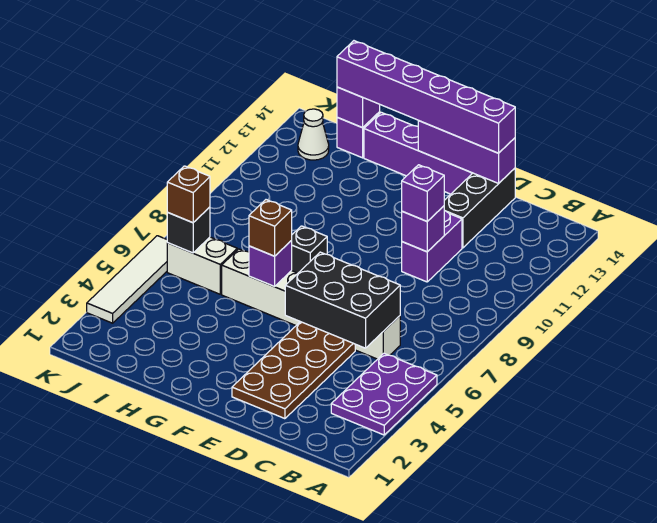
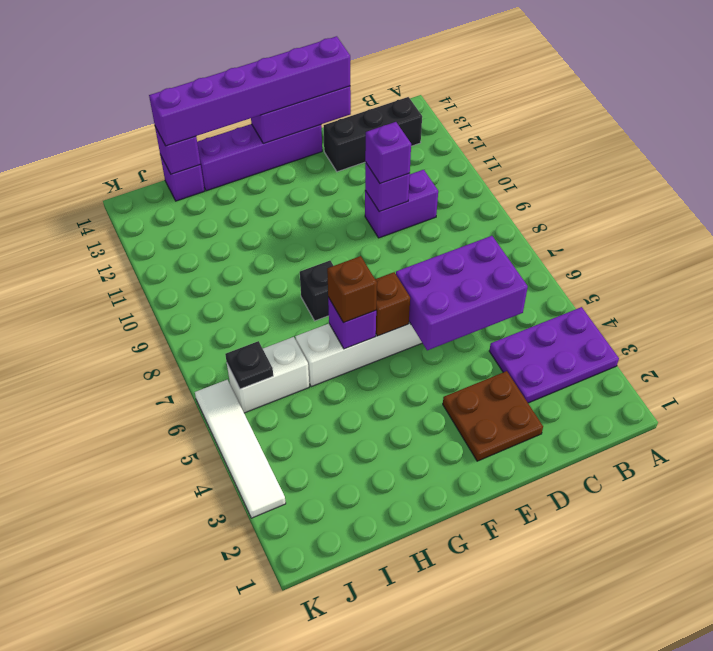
purple plate A3:B5 level 1 -> purple plate A3:C4 level 1
black brick C5:E6 level 2 -> purple brick C5:E6 level 2
brown plate D2:E5 level 1 -> brown plate D2:E3 level 1
purple brick D10:D11 level 1 -> purple brick C10:D10 level 1
black brick D12:D14 level 1 -> black brick B13:D13 level 1
black brick J6 level 2 -> black plate J6 level 2
brown brick J6 level 3 -> brown brick F6 level 2
white cone J13 level 1 -> none

